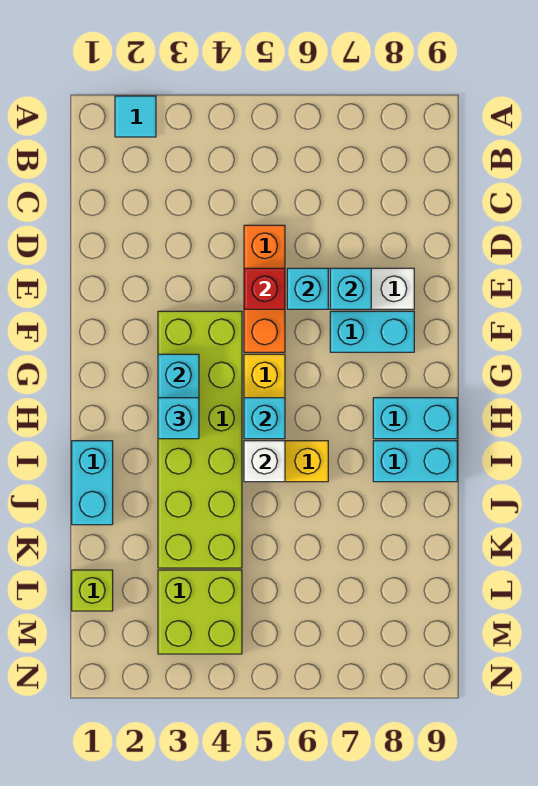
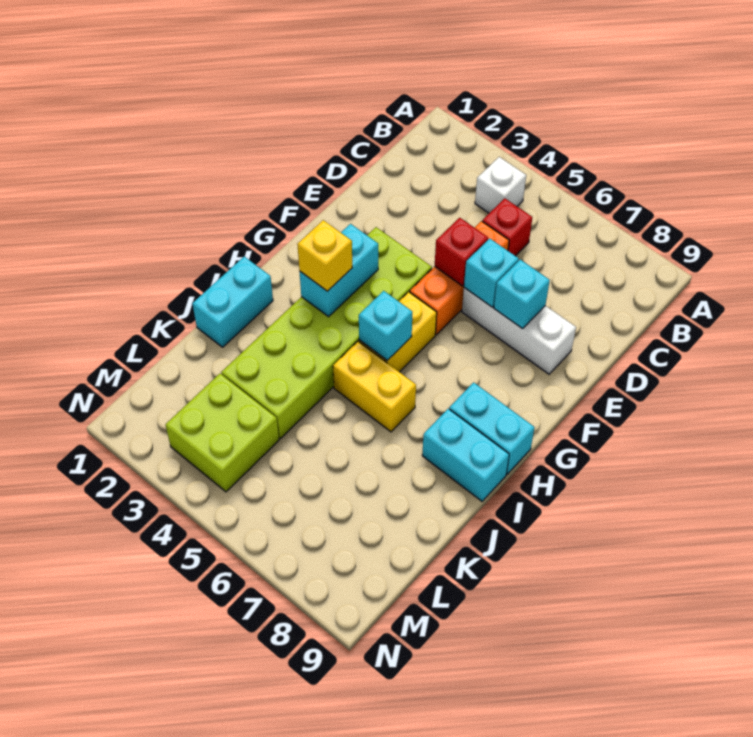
cyan tile A2 level 1 -> none
none -> red brick C5 level 1
cyan brick F7:F8 level 1 -> none
cyan brick H3 level 3 -> yellow brick H3 level 3
white brick I5 level 2 -> white brick B4 level 1
lime brick L1 level 1 -> none

